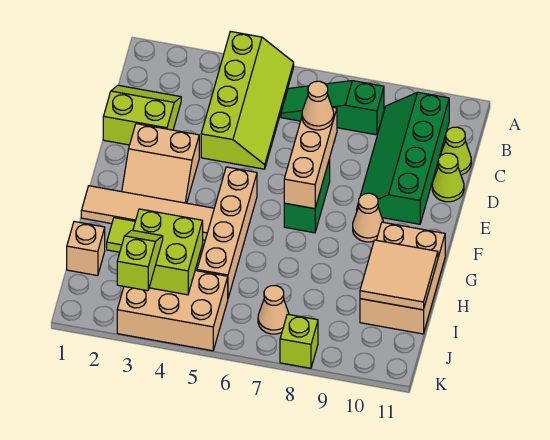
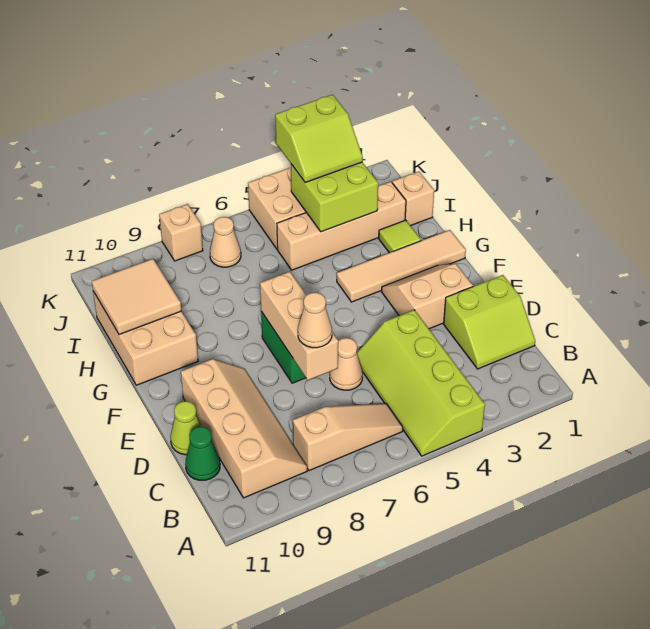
green slope B6:B8 level 1 top 8 -> tan slope B6:B8 level 1 top 8
green slope B9:E10 level 1 top 10 -> tan slope B9:E10 level 1 top 10
lime cone C11 level 1 -> green cone C11 level 1
tan brick F5:I5 level 1 -> tan brick I2:I5 level 1
tan cone F9 level 1 -> tan cone D6 level 1
lime slope J3:K3 level 3 top K -> lime slope J3:K4 level 3 top K
lime brick K8 level 1 -> tan brick K8 level 1

